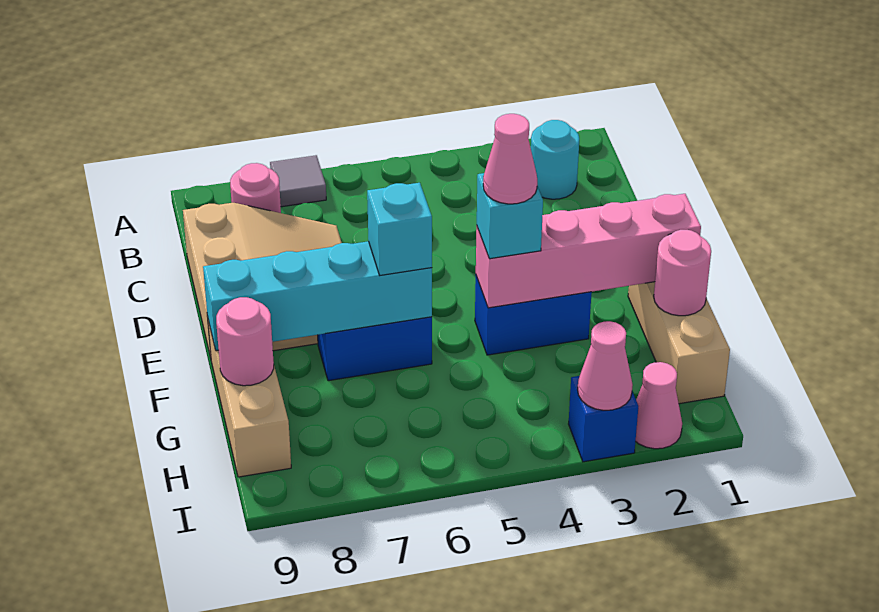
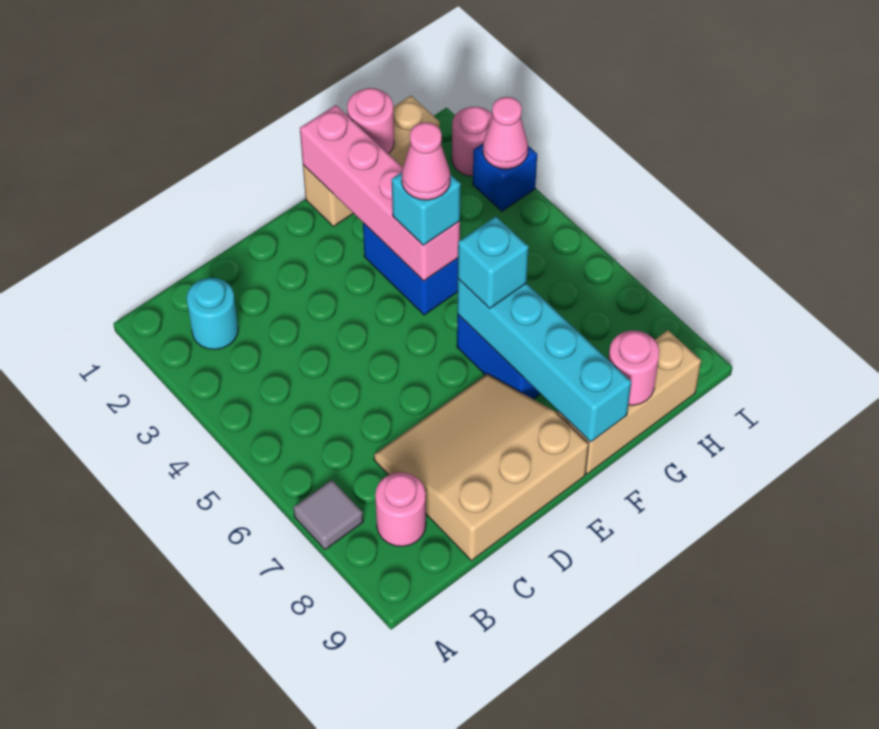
pink cone I2 level 1 -> pink round brick I2 level 1

